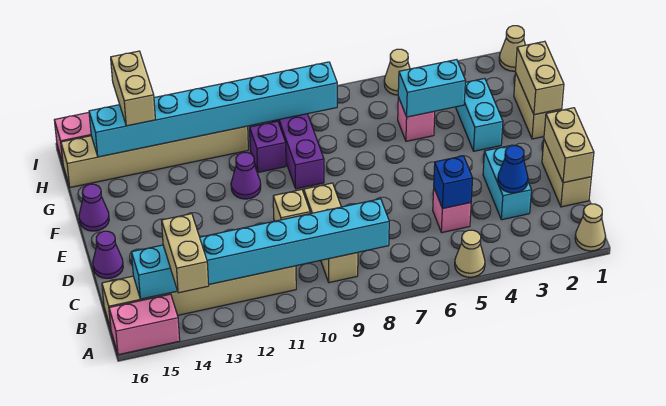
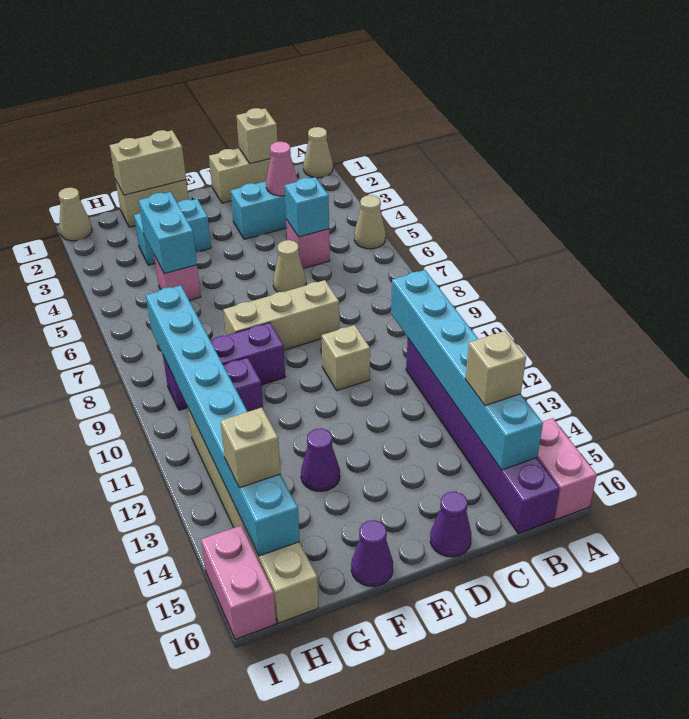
tan brick A14:B14 level 3 -> tan brick B14 level 3
cyan brick B8:B15 level 2 -> cyan brick B10:B15 level 2
tan brick B9:D9 level 1 -> tan brick D8:F8 level 1
tan brick B11:B16 level 1 -> purple brick B11:B16 level 1
tan brick C1:D1 level 2 -> tan brick C1 level 2
blue cone C3 level 2 -> pink cone C3 level 2
blue brick C5 level 2 -> cyan brick C5 level 2
purple cone F11 level 1 -> purple cone F13 level 1
tan brick H14:I14 level 3 -> tan brick H14 level 3
tan cone I5 level 1 -> tan cone D6 level 1

